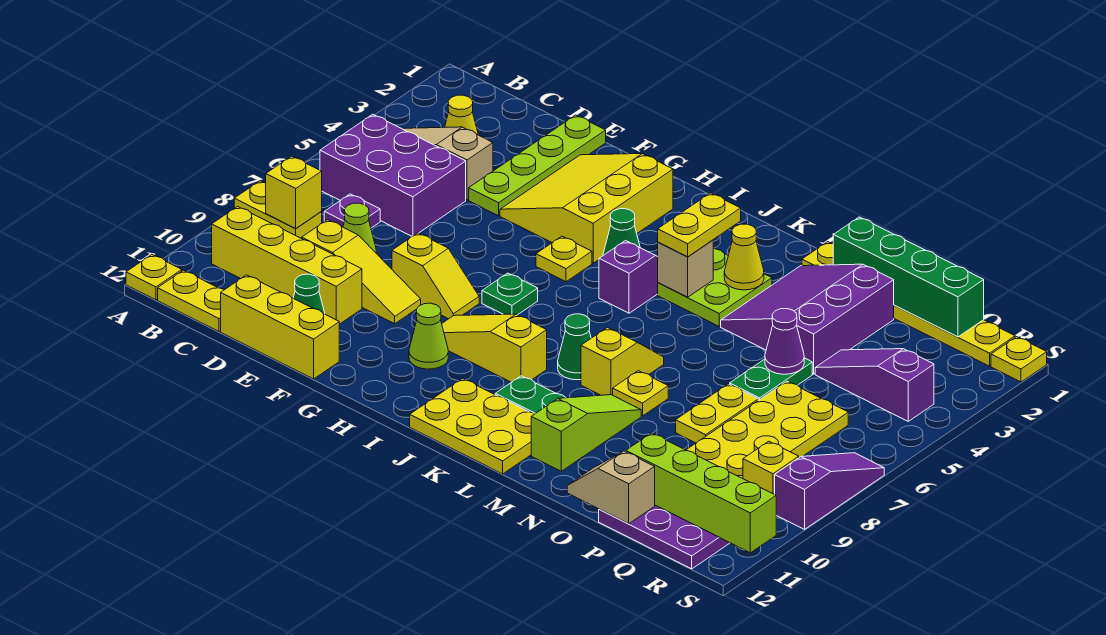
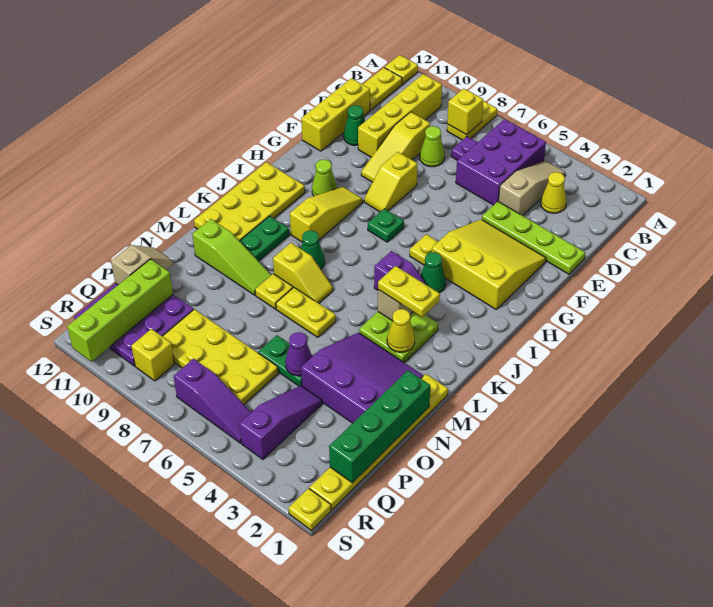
yellow plate J11:L12 level 1 -> yellow plate I11:L12 level 1
yellow plate O7:O8 level 1 -> yellow plate M6:M7 level 1
purple slope S7:S9 level 1 top 9 -> purple slope R5:R7 level 1 top 7

